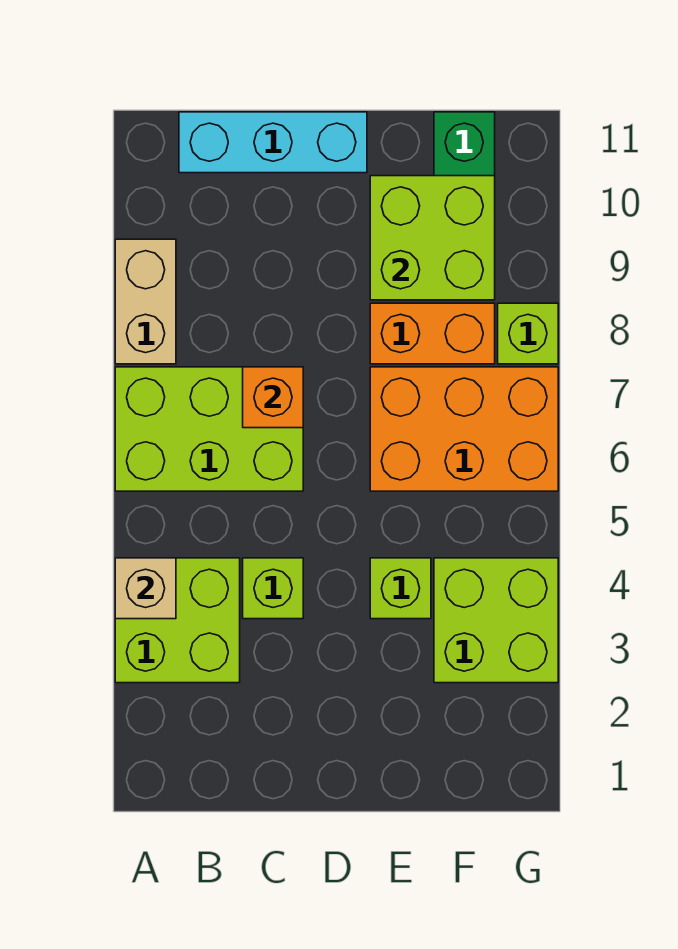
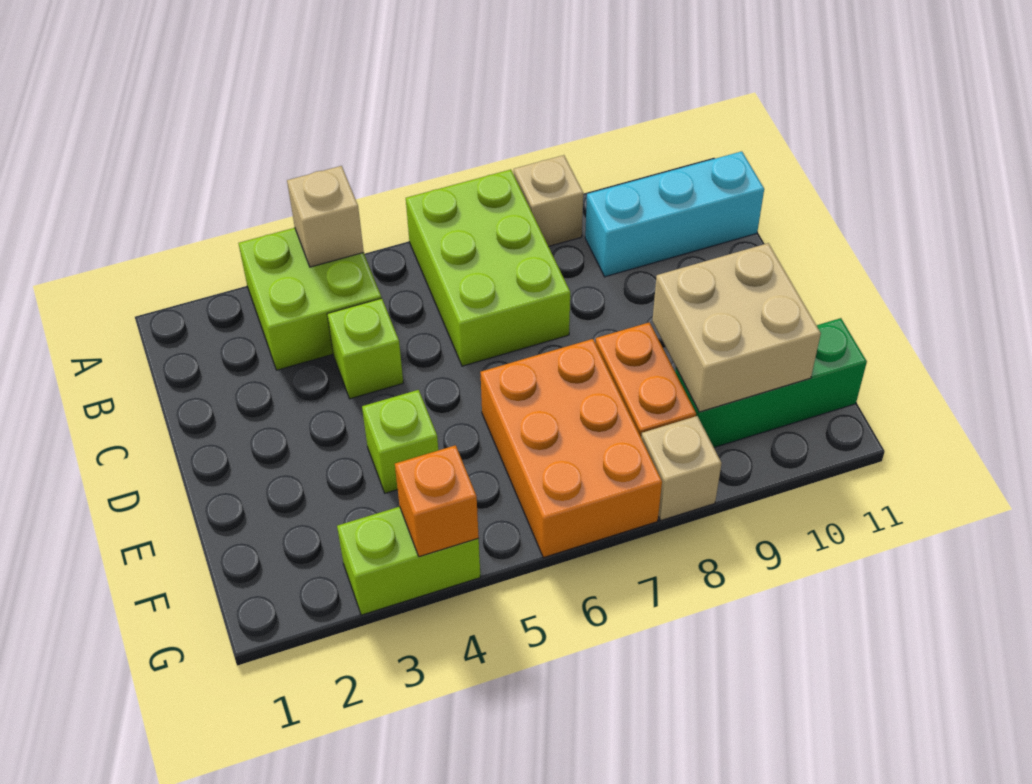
tan brick A8:A9 level 1 -> tan brick A8 level 1
cyan brick B11:D11 level 1 -> cyan brick B9:B11 level 1
orange brick C7 level 2 -> orange brick G4 level 2
lime brick E9:F10 level 2 -> tan brick E9:F10 level 2
lime brick F3:G4 level 1 -> lime brick G3:G4 level 1
lime brick G8 level 1 -> tan brick G8 level 1

